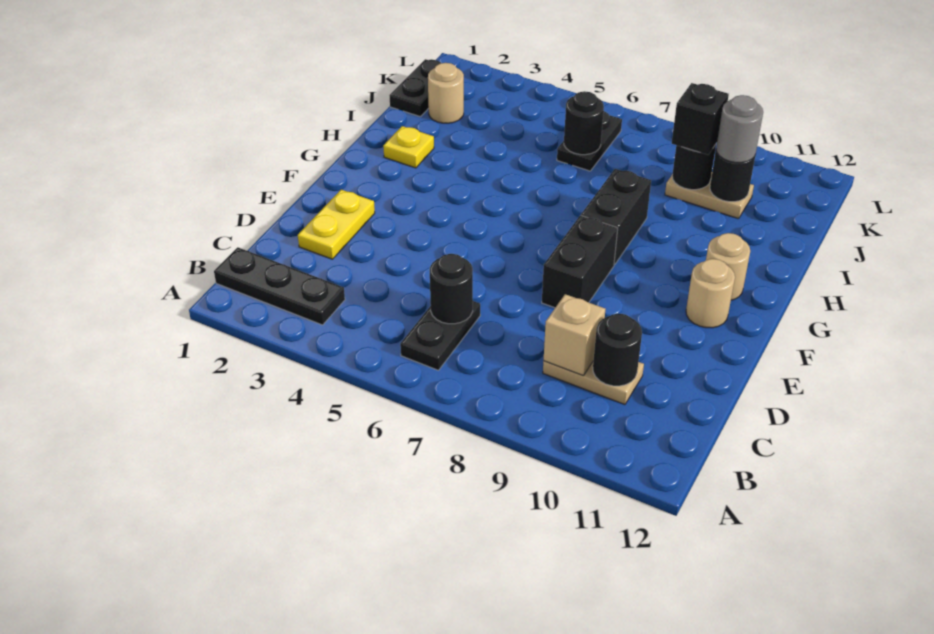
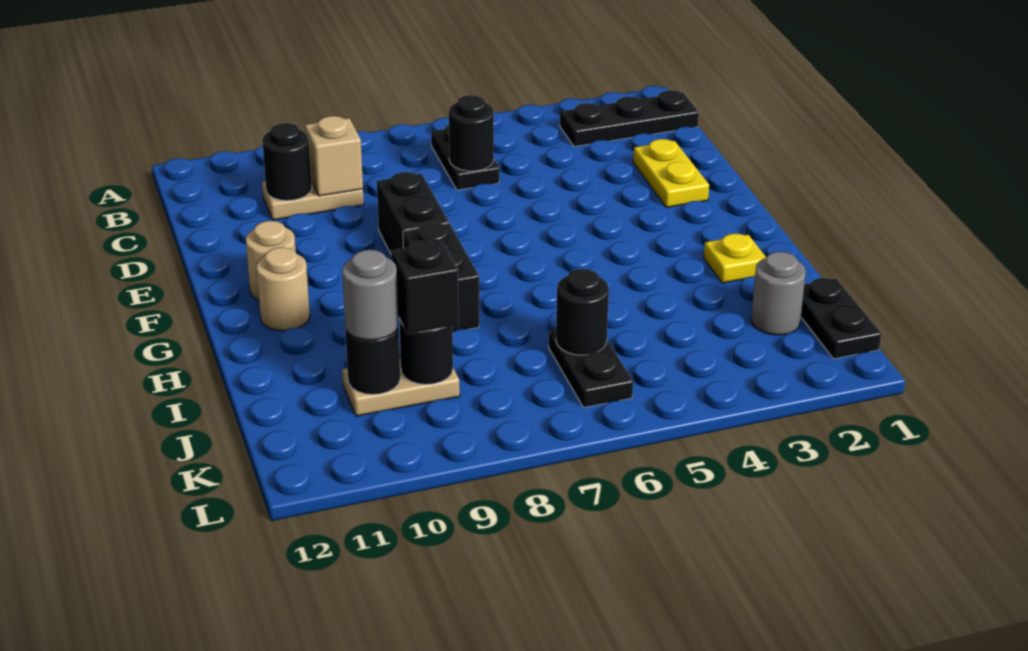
tan round brick J2 level 1 -> grey round brick J2 level 1

